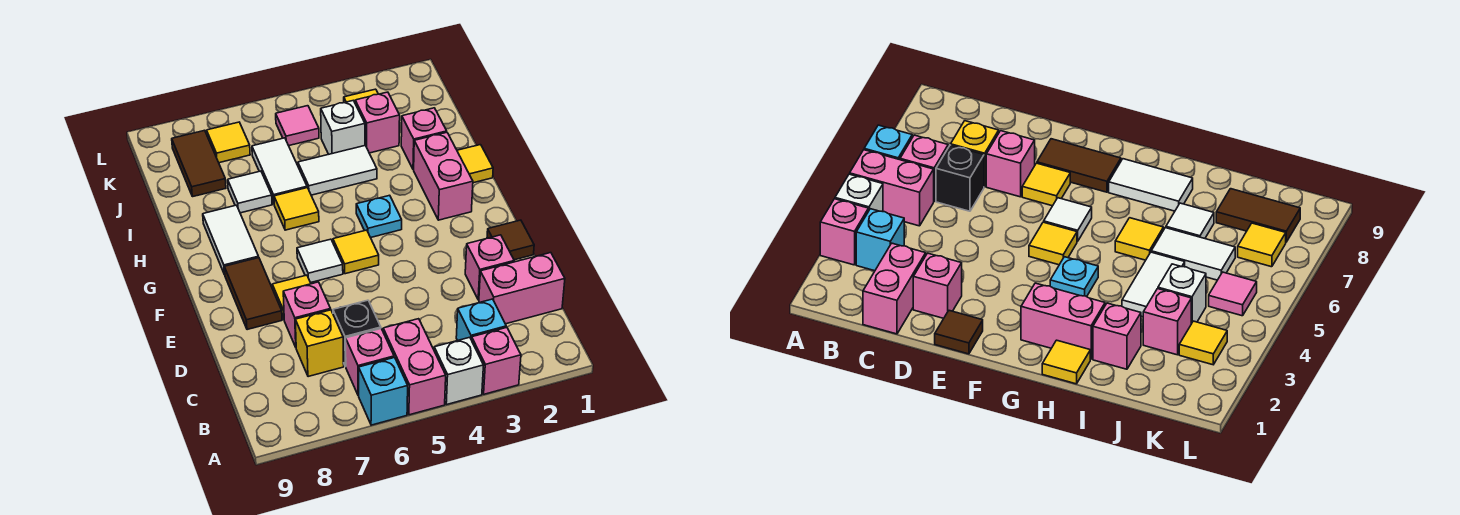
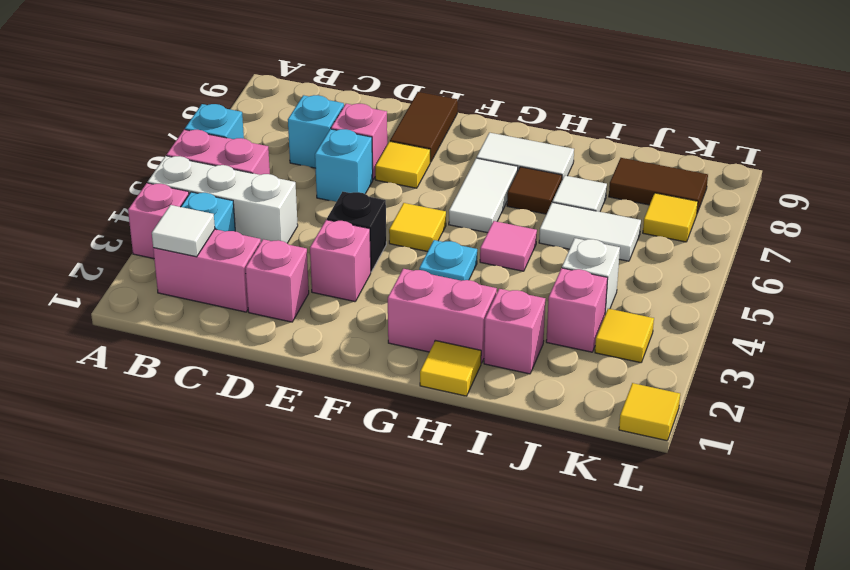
white brick A4 level 1 -> white brick A4:C4 level 1
pink brick B6 level 1 -> pink brick E3 level 1
pink brick C1:C2 level 1 -> pink brick B2:C2 level 1
black brick C6 level 1 -> black brick E4 level 1
yellow brick C7 level 1 -> cyan brick C7 level 1
none -> cyan brick D6 level 1
brown tile E1 level 1 -> brown tile H7 level 1
brown tile E8:F8 level 1 -> brown tile E8:E9 level 1
white tile F6 level 1 -> white tile B2 level 2
yellow tile H6 level 1 -> yellow tile L1 level 1
white tile I4:I5 level 1 -> white tile G6:G7 level 1
pink tile K5 level 1 -> pink tile H5 level 1

